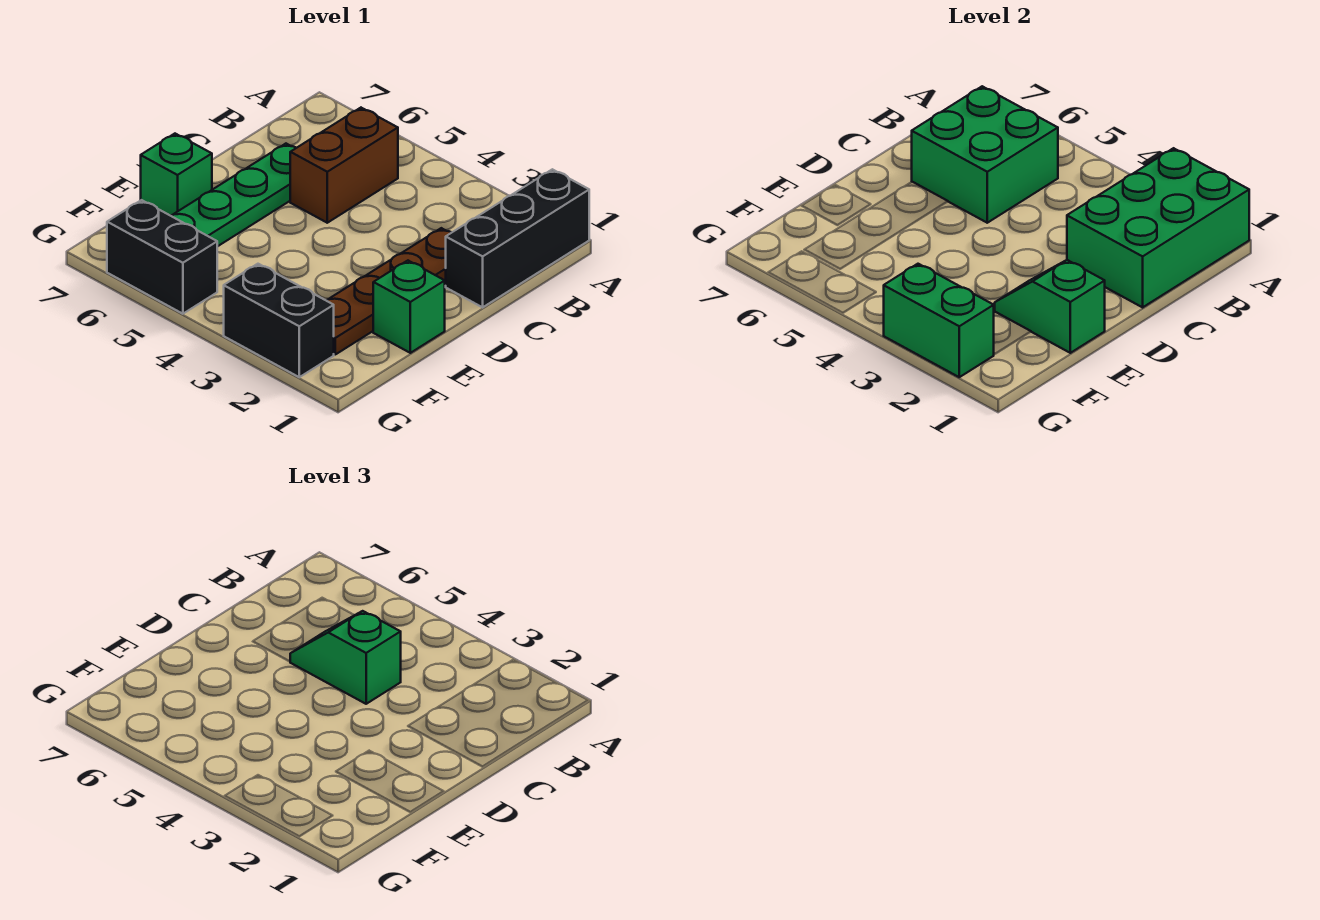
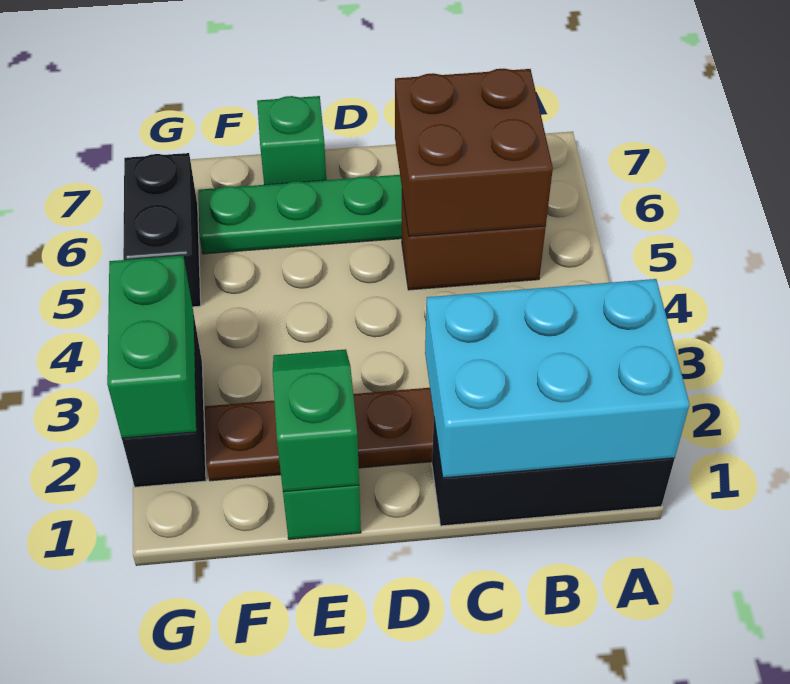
green brick A1:C2 level 2 -> cyan brick A1:C2 level 2
green brick B5:C6 level 2 -> brown brick B5:C6 level 2
green slope C4:C5 level 3 top 4 -> none

